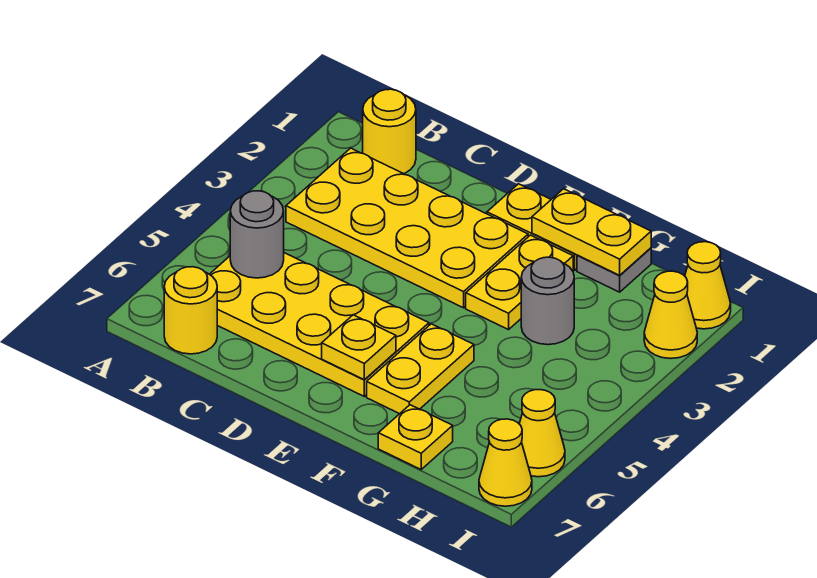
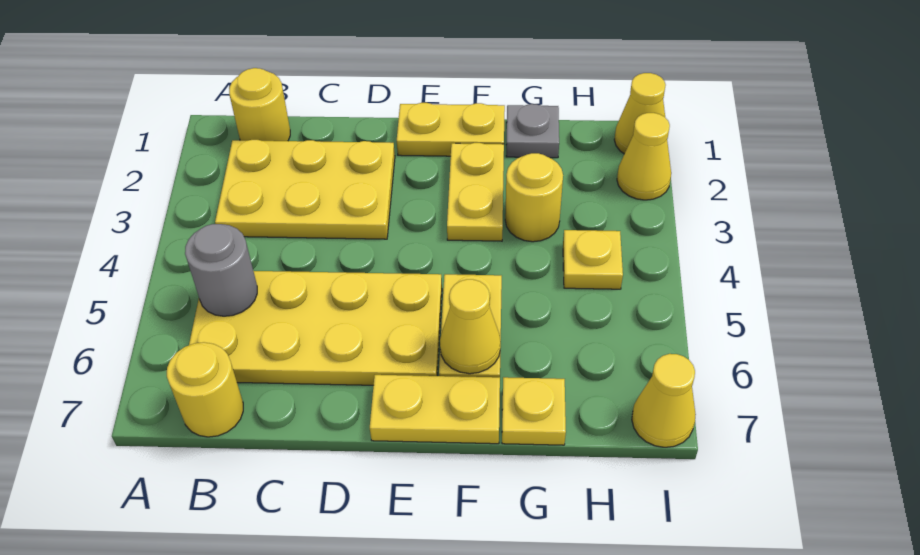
yellow plate B2:E3 level 1 -> yellow plate B2:D3 level 1
yellow plate E6 level 2 -> yellow plate H4 level 1
yellow plate F1:G1 level 2 -> yellow plate E7:F7 level 1
grey round brick G3 level 1 -> yellow round brick G3 level 1
yellow cone I6 level 1 -> yellow cone F6 level 2

